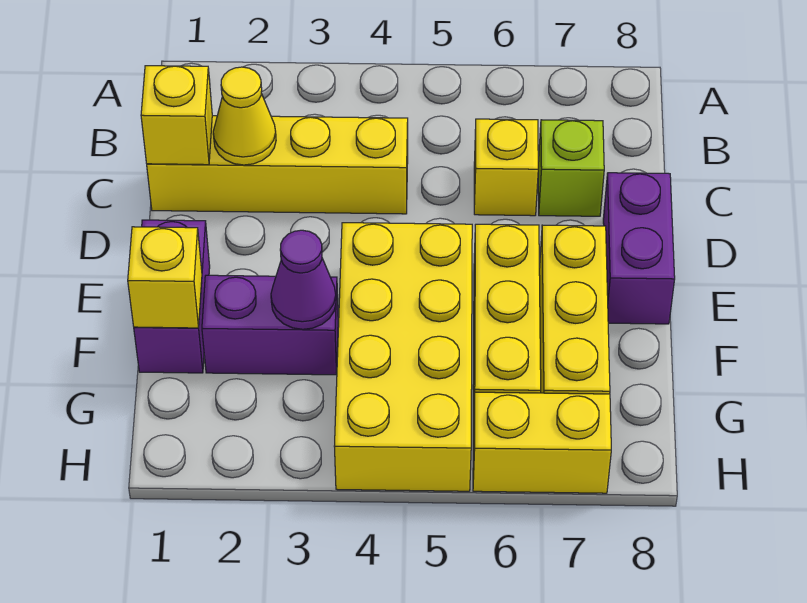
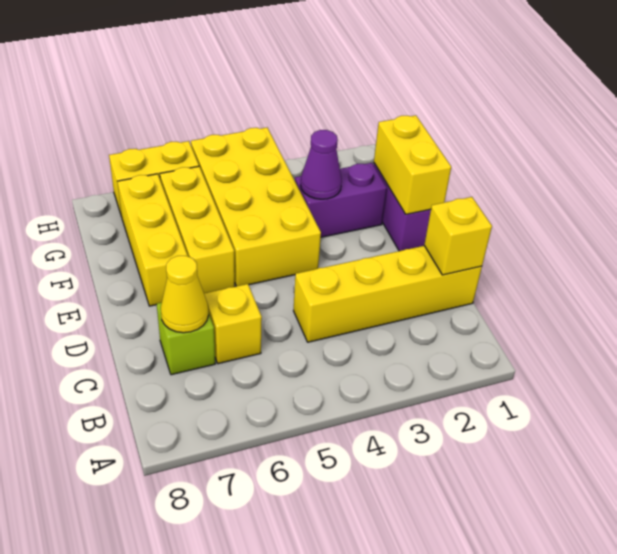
yellow cone C2 level 2 -> yellow cone C7 level 2
purple brick D8:E8 level 1 -> none
yellow brick F1 level 2 -> yellow brick E1:F1 level 2

